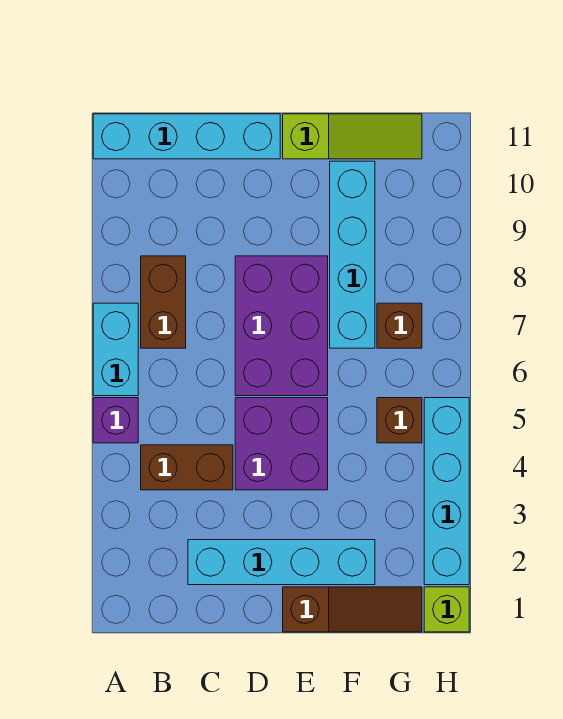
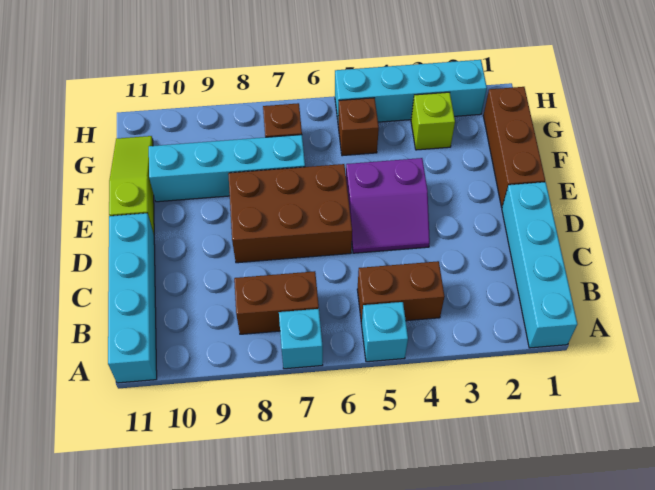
purple brick A5 level 1 -> cyan brick A5 level 1
cyan brick A6:A7 level 1 -> cyan brick A7 level 1
brown brick B4:C4 level 1 -> brown brick B4:B5 level 1
cyan brick C2:F2 level 1 -> cyan brick A1:D1 level 1
purple brick D4:E5 level 1 -> purple slope D4:E5 level 1 top E
purple brick D6:E8 level 1 -> brown brick D6:E8 level 1
brown slope E1:G1 level 1 top E -> brown brick E1:G1 level 1
lime brick H1 level 1 -> lime brick G3 level 1

